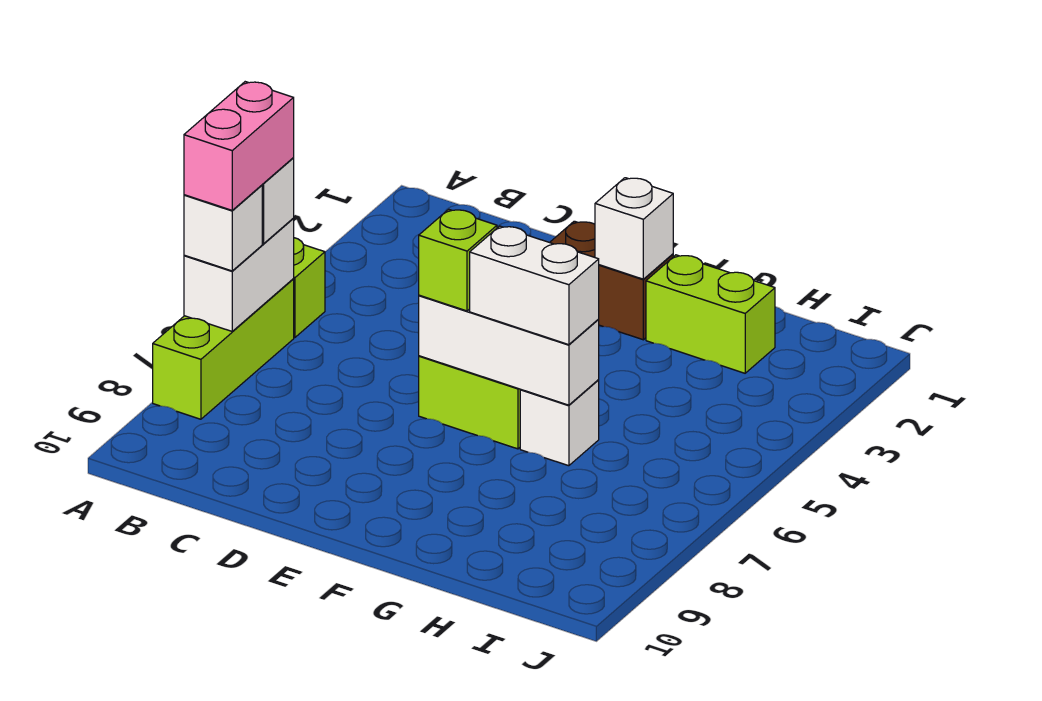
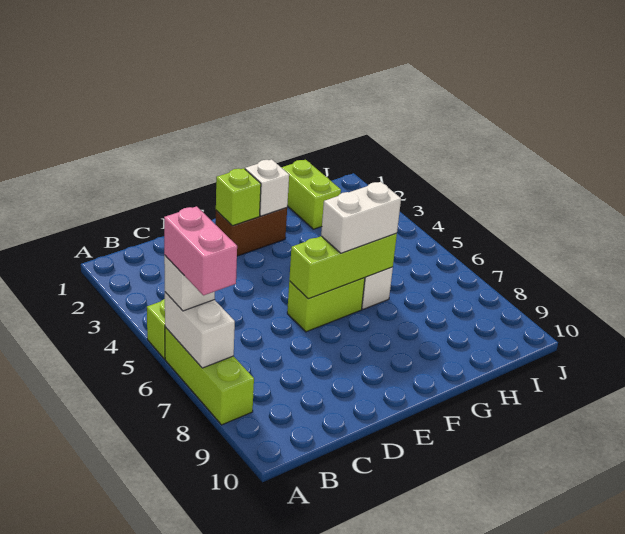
white brick A7 level 3 -> none
white brick E6:G6 level 2 -> lime brick E6:G6 level 2
lime brick E6 level 3 -> lime brick E2 level 2
lime brick G2:H2 level 1 -> lime brick H1:H2 level 1

